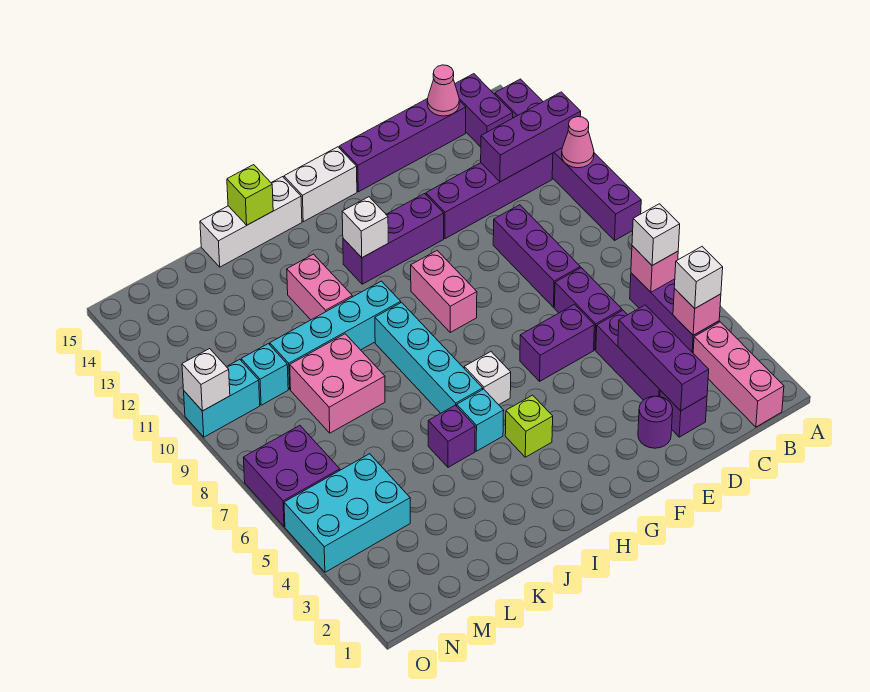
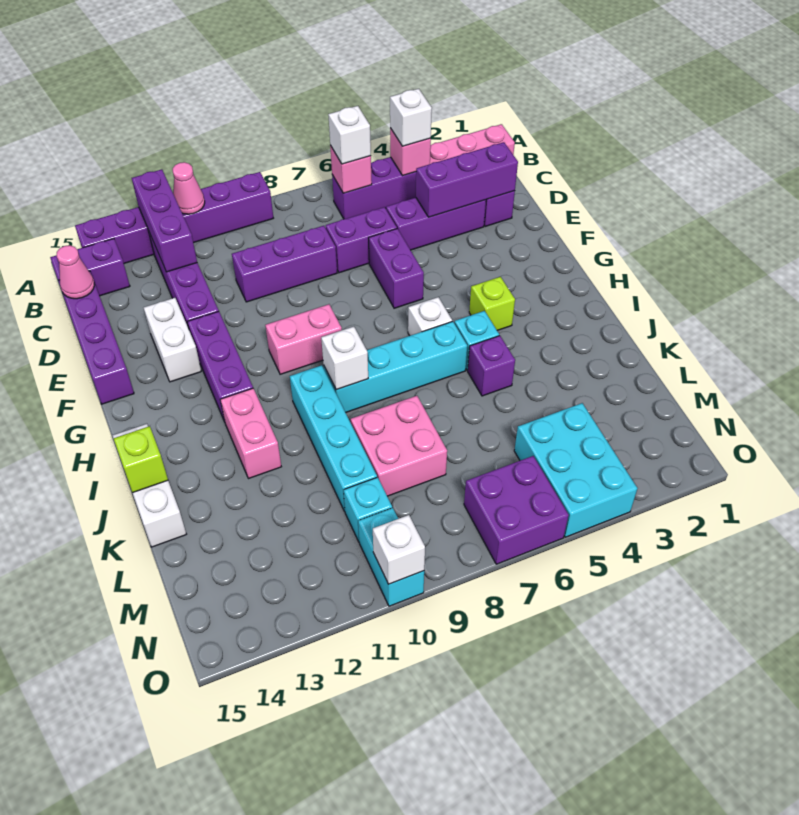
purple round brick E2 level 1 -> none
white brick G15:H15 level 1 -> white brick E13:F13 level 1
white brick H12 level 2 -> white brick I9 level 2
pink brick J11:J12 level 1 -> pink brick I12:J12 level 1

